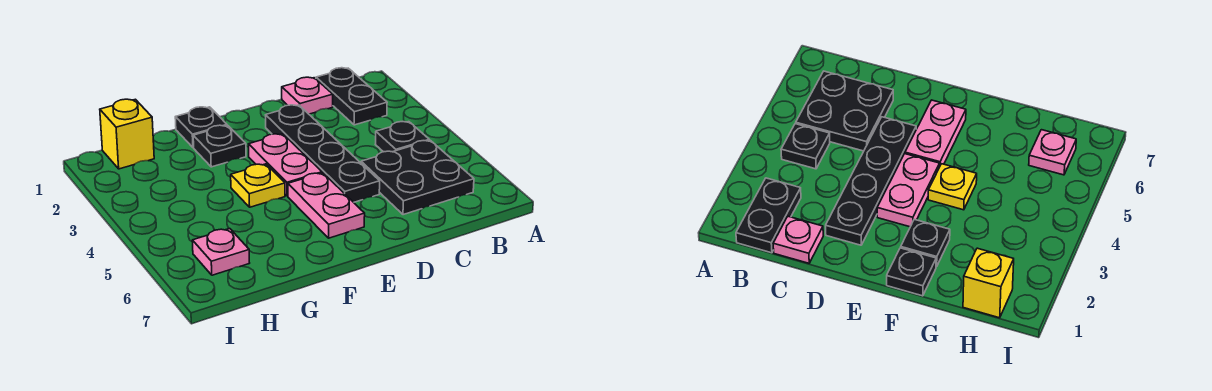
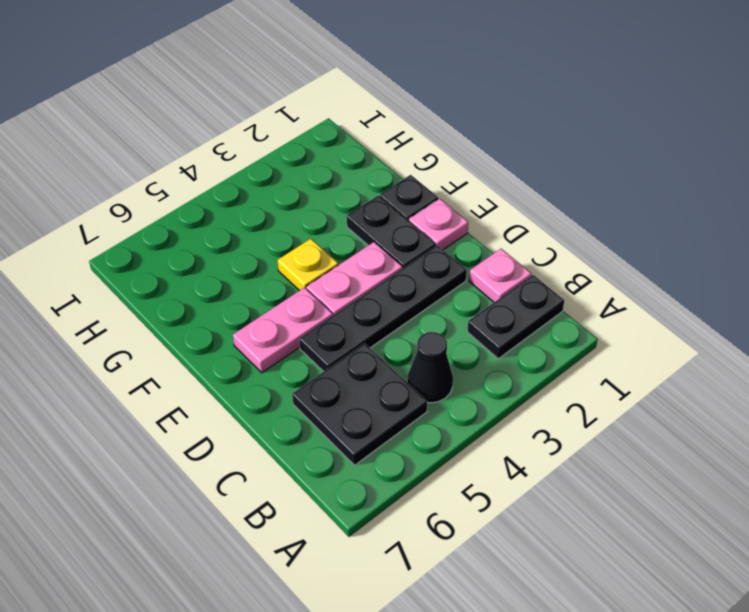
black plate B4 level 1 -> black cone B4 level 1
black plate F2 level 1 -> black plate E2:F2 level 1
yellow brick H1 level 1 -> none
pink plate H6 level 1 -> pink plate E1 level 1

